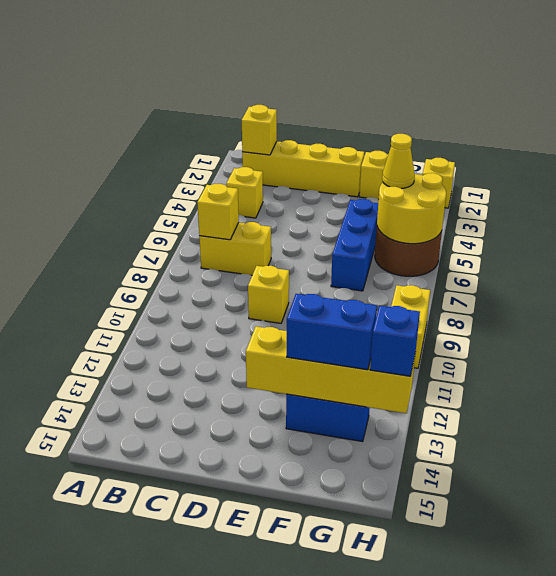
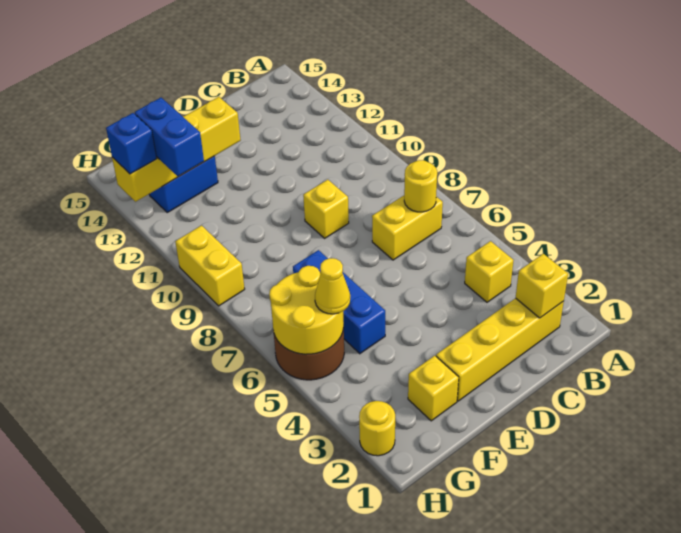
yellow brick B7 level 2 -> yellow round brick B7 level 2
blue brick F13:G13 level 3 -> blue brick G12:G13 level 3
yellow brick H2 level 1 -> yellow round brick H2 level 1

